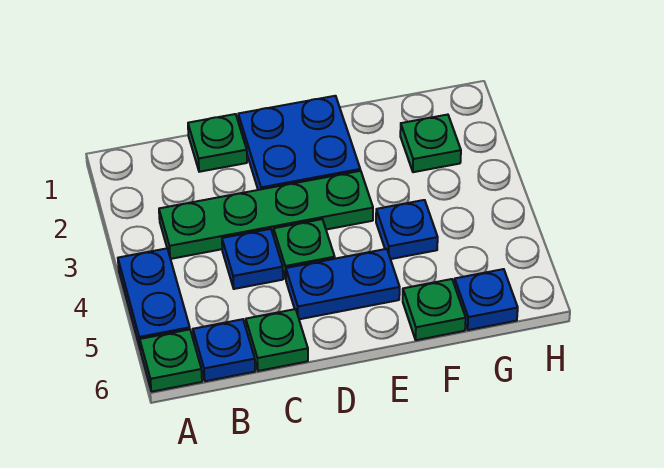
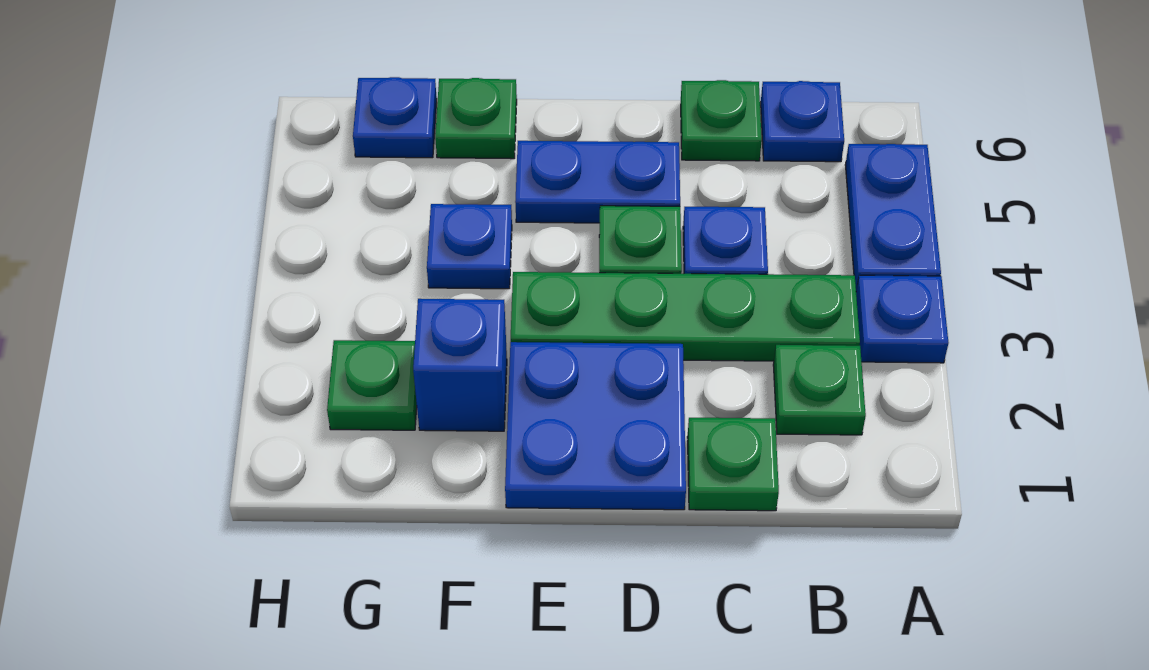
none -> blue plate A3 level 1
green plate A6 level 1 -> green plate B2 level 1
none -> blue brick F2 level 1

